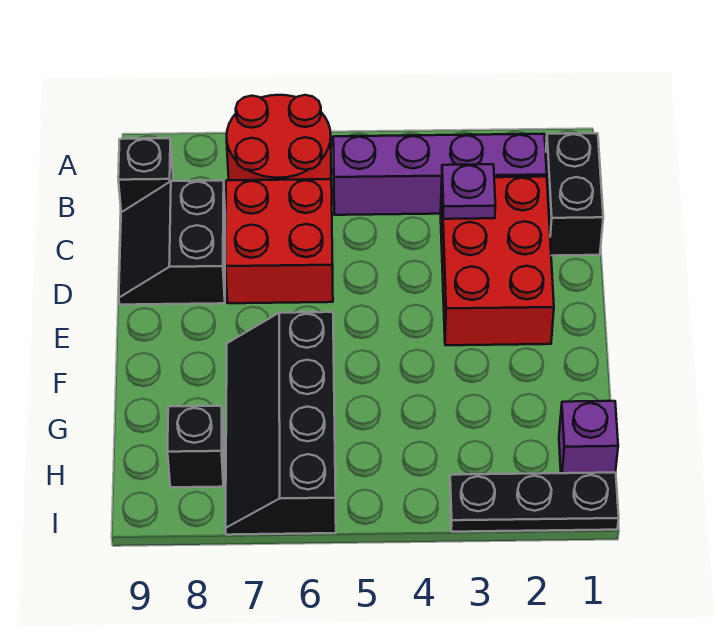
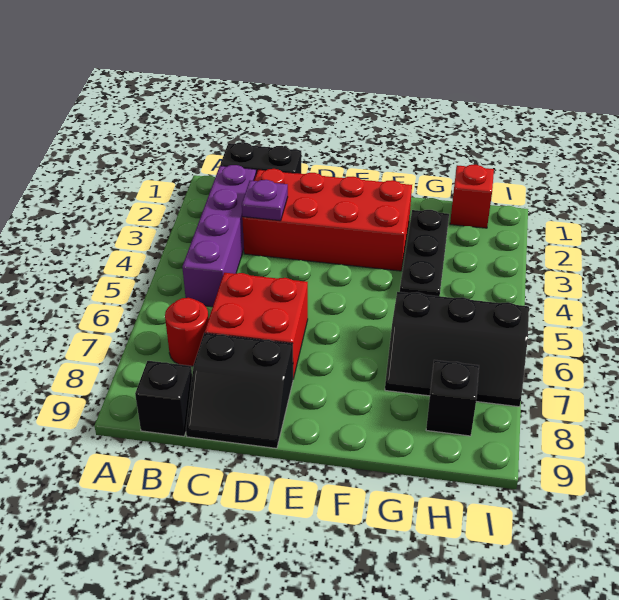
red round brick A6:B7 level 1 -> red round brick B7 level 1
red brick C2:E3 level 1 -> red brick C2:F3 level 1
black slope F6:I7 level 1 top 6 -> black slope G6:I7 level 1 top 6
purple brick H1 level 1 -> red brick H1 level 1
black plate I1:I3 level 1 -> black plate G2:G4 level 1

